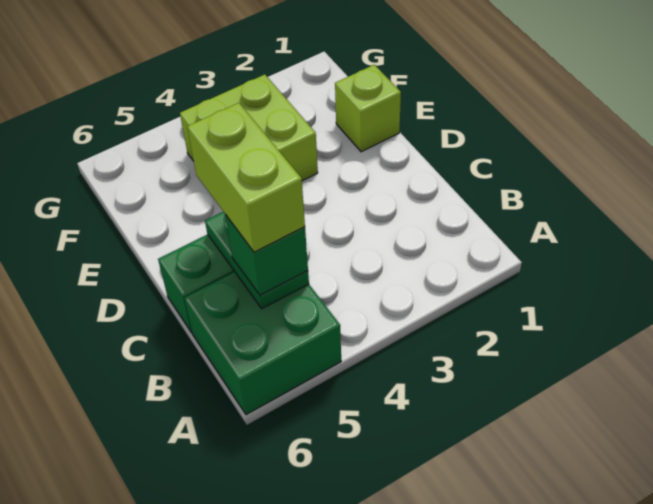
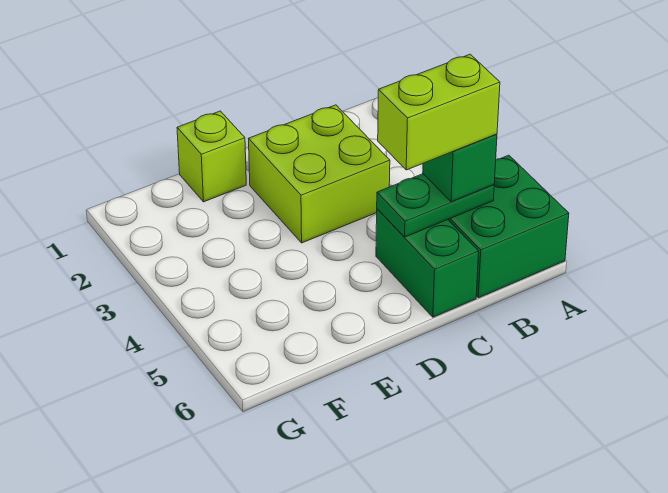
lime brick E3:F4 level 1 -> lime brick C2:D3 level 1

